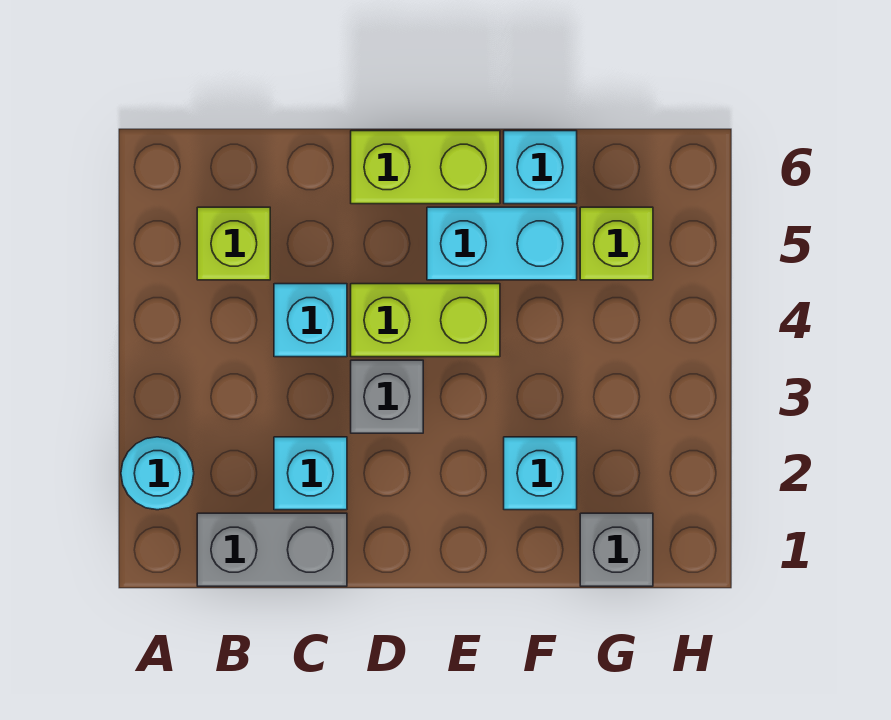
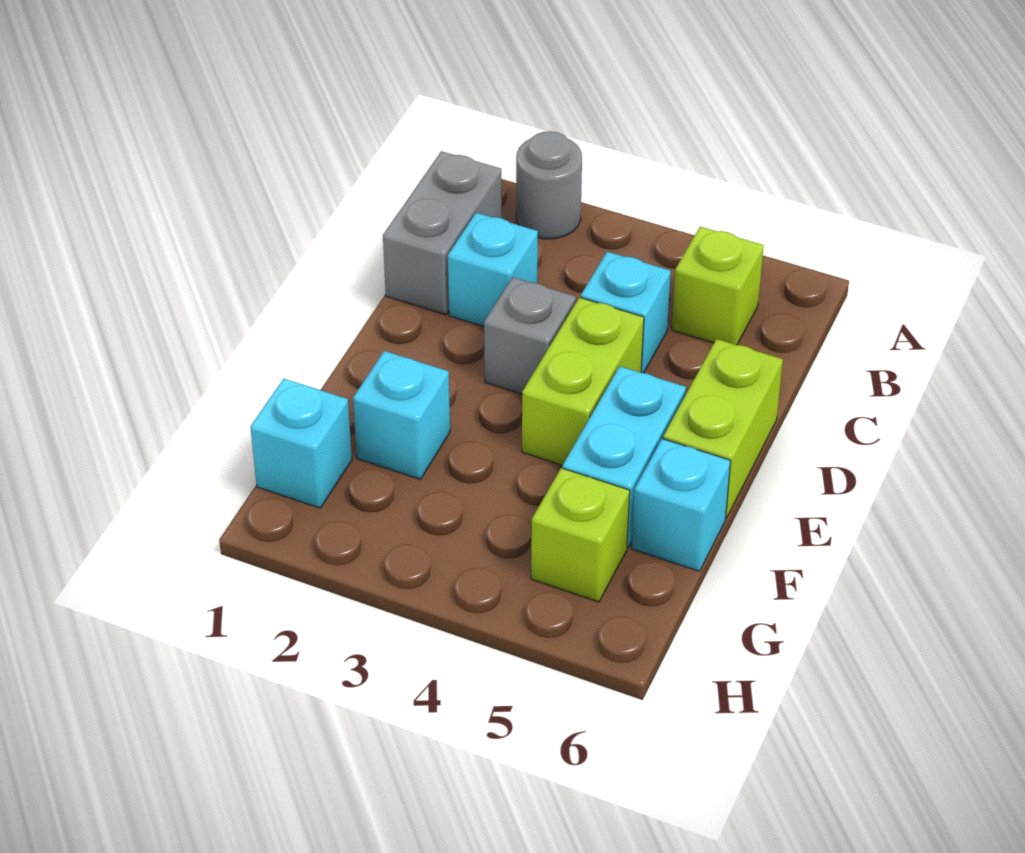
cyan round brick A2 level 1 -> grey round brick A2 level 1
grey brick G1 level 1 -> cyan brick G1 level 1

